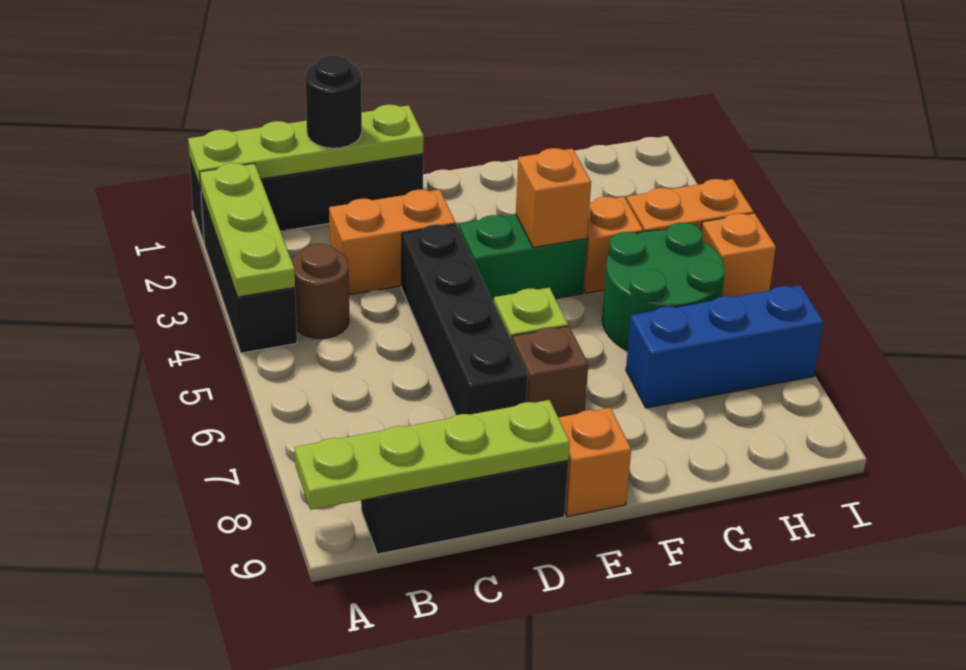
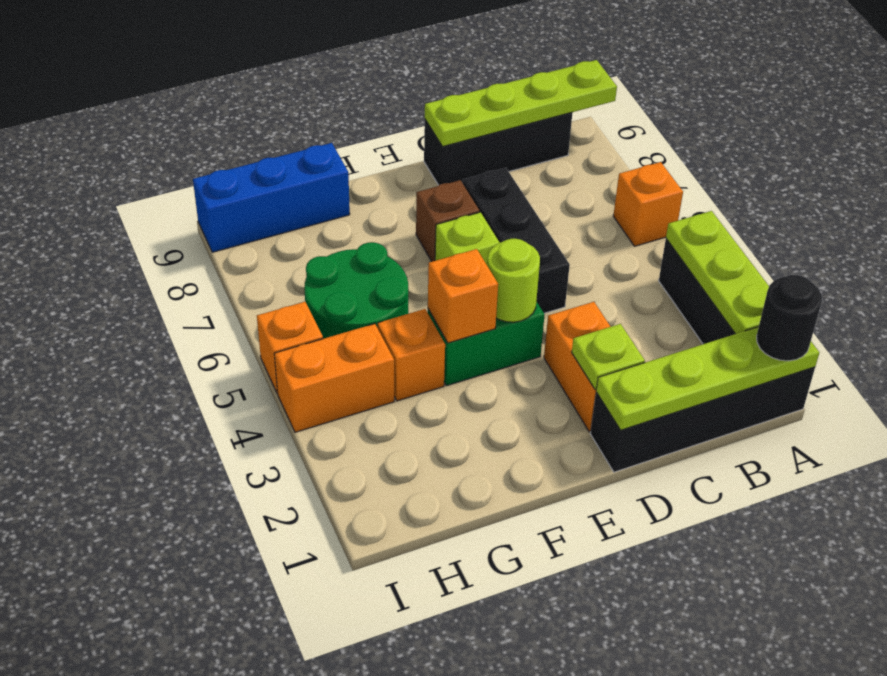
brown round brick B4 level 1 -> none
black round brick C1 level 3 -> black round brick A1 level 3
orange brick C3:D3 level 1 -> orange brick D2:D3 level 1
none -> lime plate D2 level 2
black brick D4:D7 level 1 -> black brick D5:D7 level 1
none -> lime round brick E4 level 2
orange brick E9 level 1 -> orange brick A6 level 1
blue brick G7:I7 level 1 -> blue brick G9:I9 level 1

